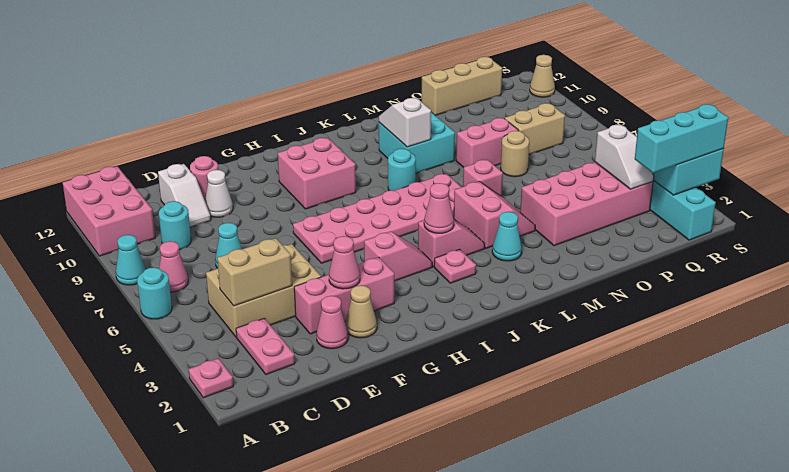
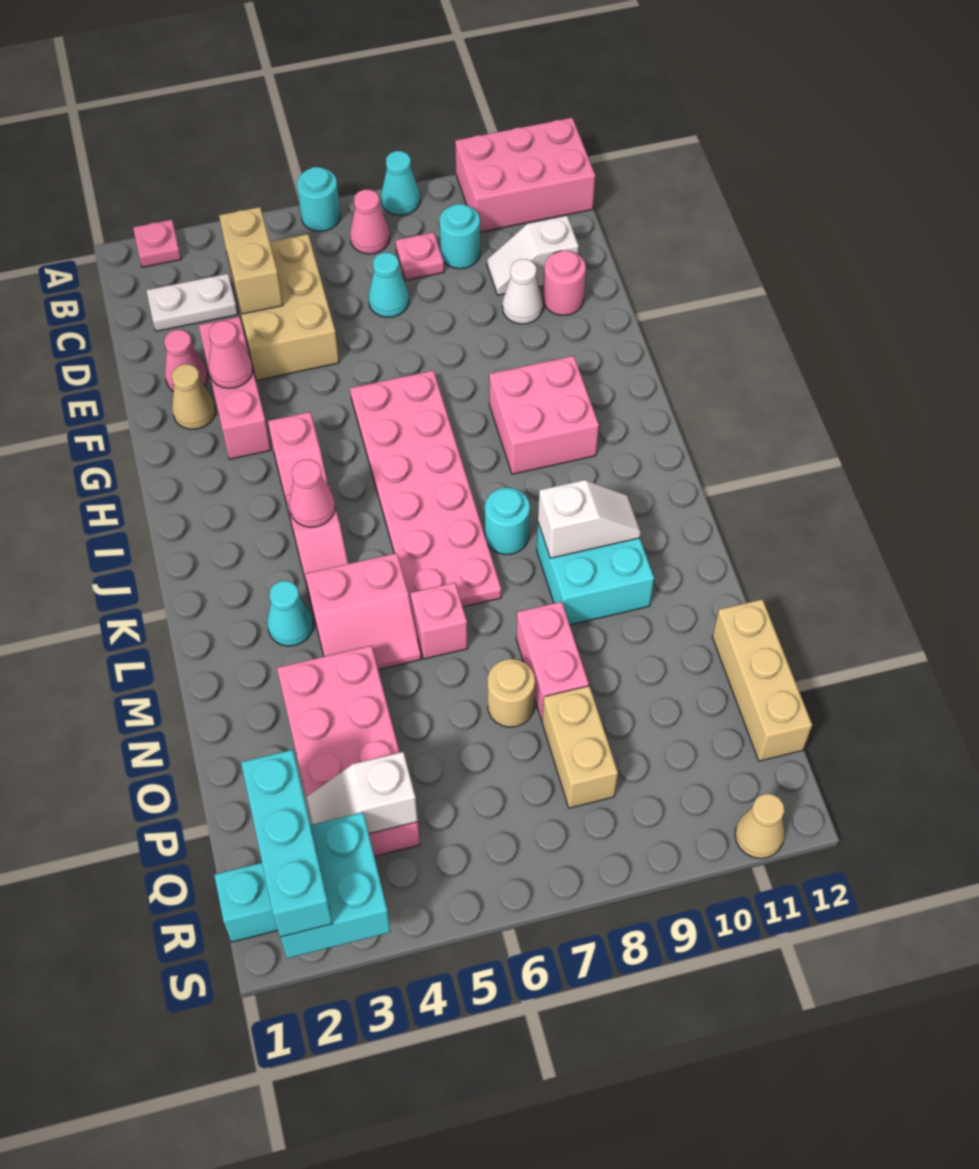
pink plate C2:C3 level 1 -> white plate C2:C3 level 1
pink plate J3 level 1 -> pink plate C8 level 1

